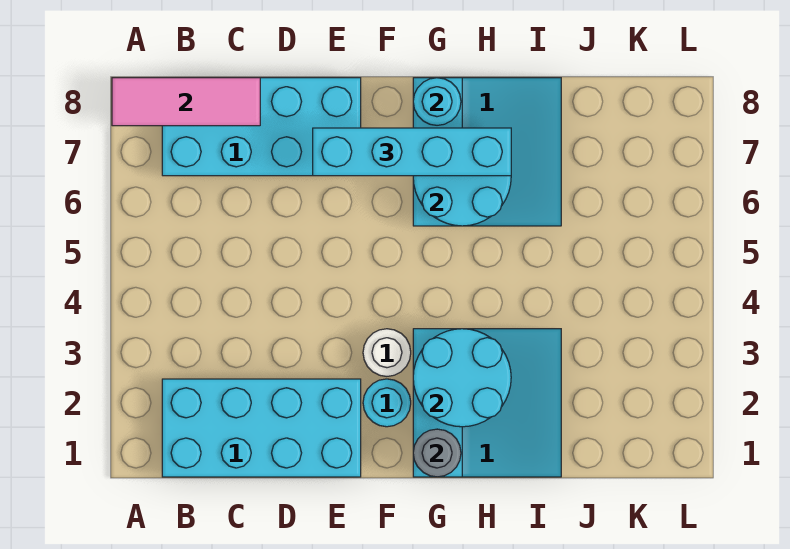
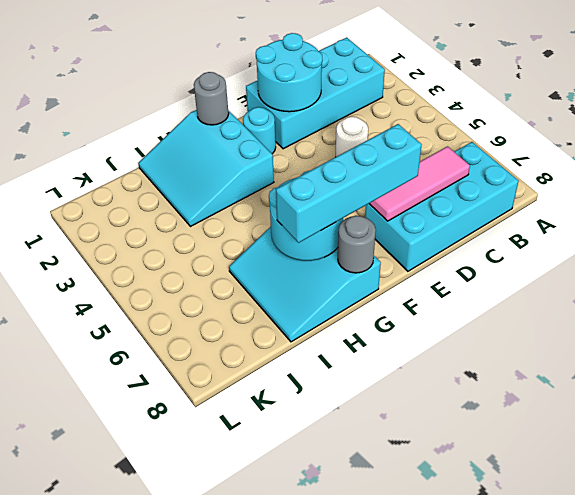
pink tile A8:C8 level 2 -> pink tile C7:E7 level 2
white round brick F3 level 1 -> white round brick D4 level 1
cyan round brick G2:H3 level 2 -> cyan round brick D1:E2 level 2
cyan round brick G8 level 2 -> grey round brick G8 level 2

